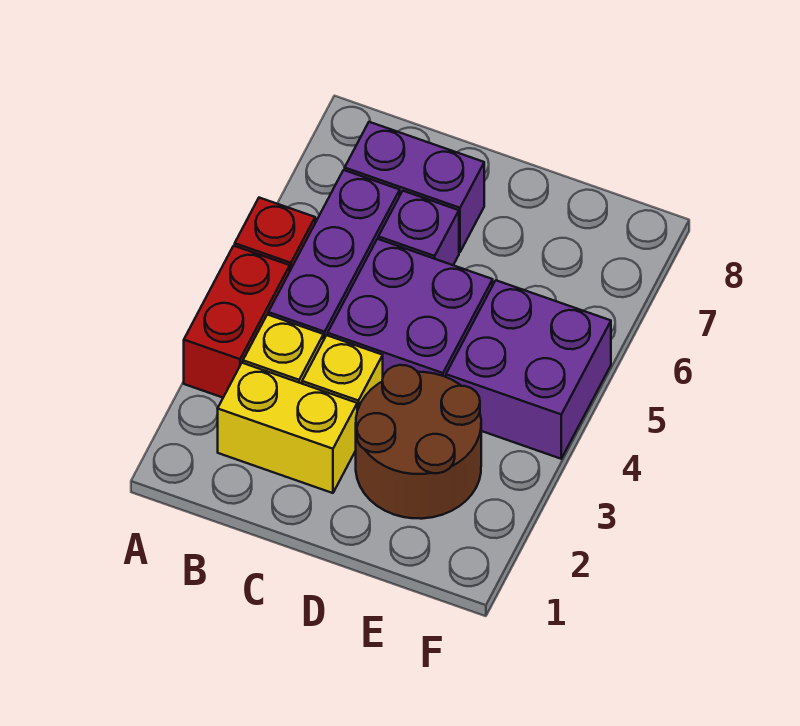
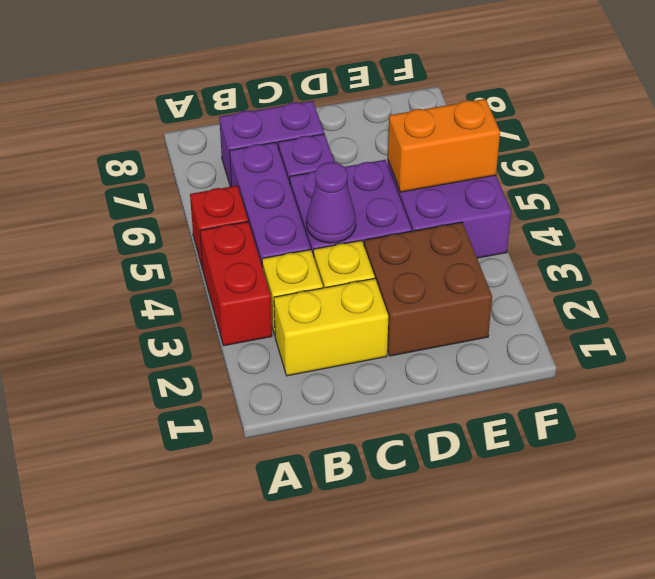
none -> purple cone C4 level 2
brown round brick D2:E3 level 1 -> brown brick D2:E3 level 1
none -> orange brick E5:F5 level 2

